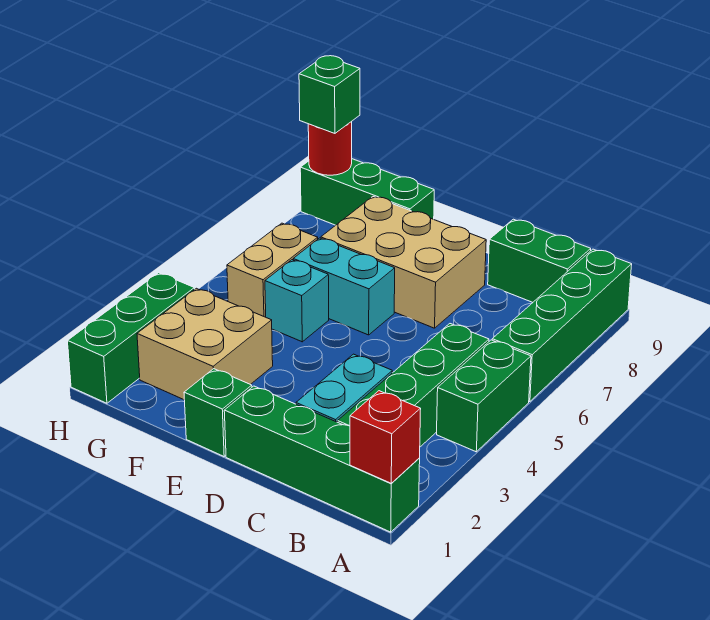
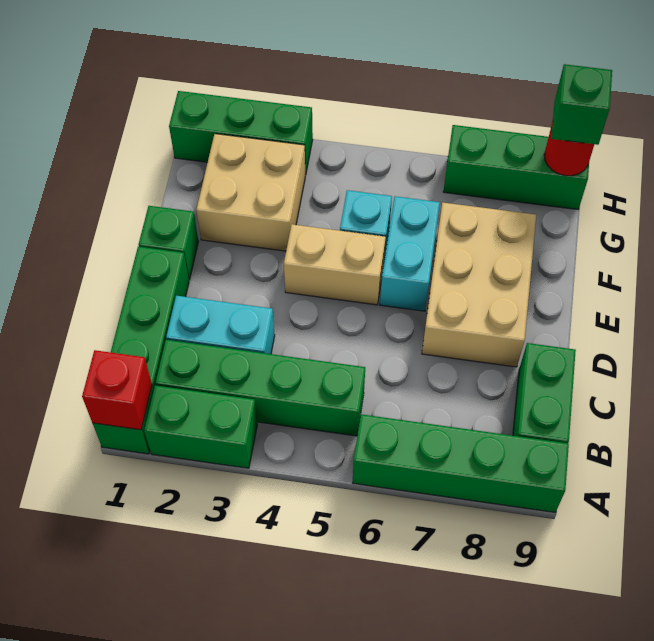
green brick A4:A5 level 1 -> green brick A2:A3 level 1
green brick F9:H9 level 1 -> green brick H7:H9 level 1
tan brick G5:G6 level 1 -> tan brick E4:E5 level 1

